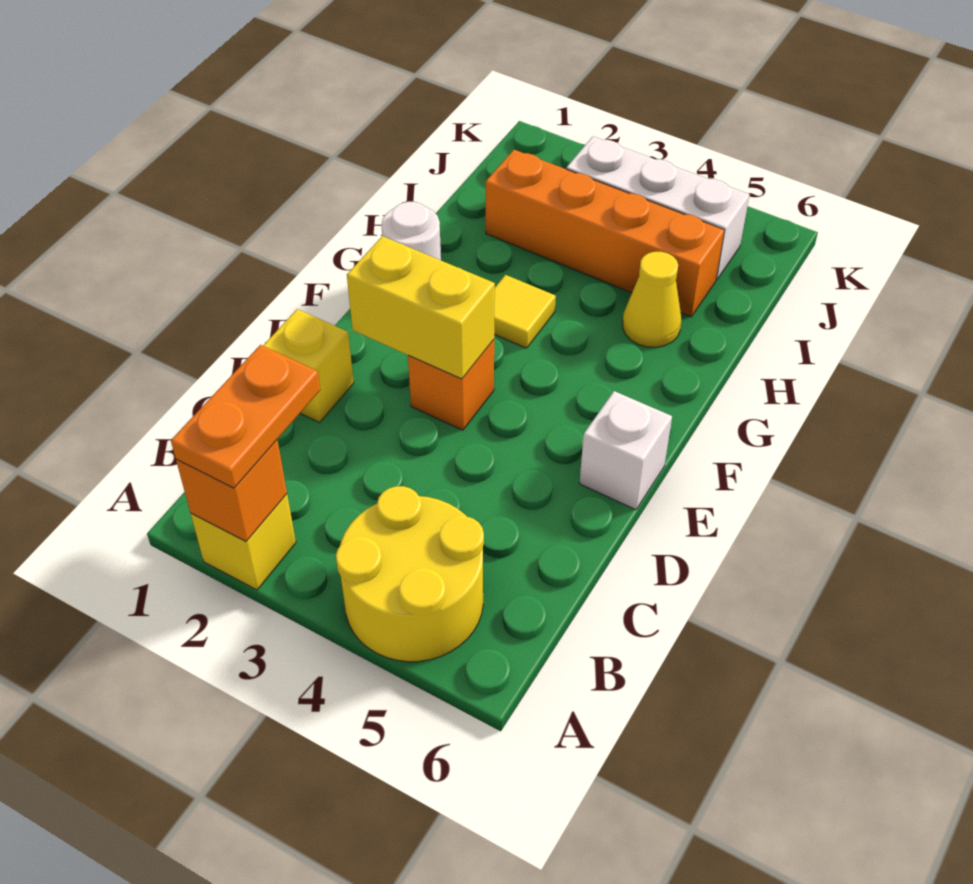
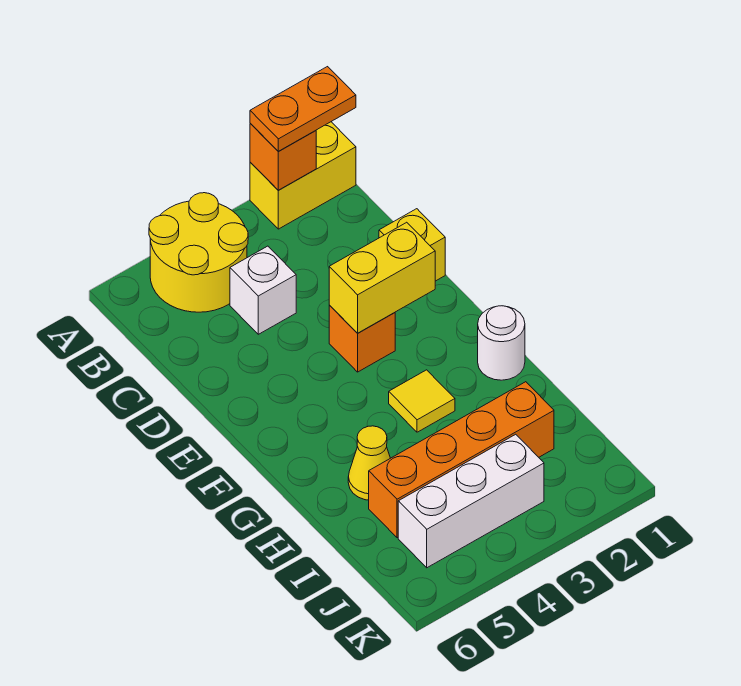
yellow brick A2 level 1 -> yellow brick A1:A2 level 1
orange plate A2:B2 level 3 -> orange plate A1:A2 level 3
white brick E6 level 1 -> white brick C4 level 1

